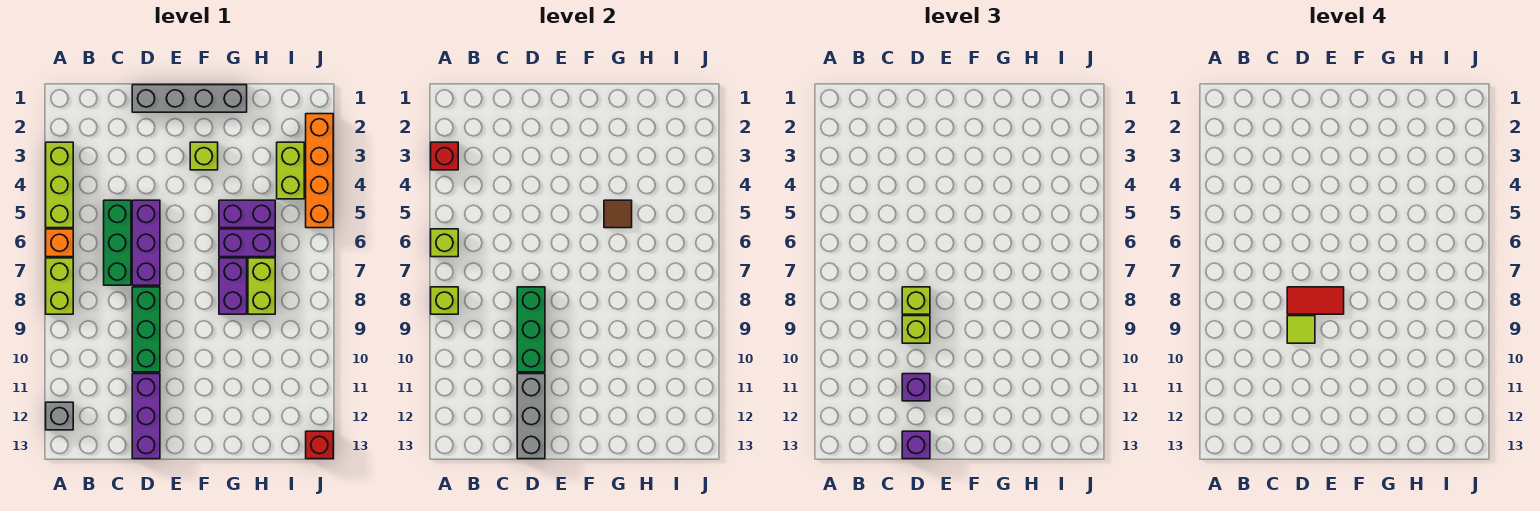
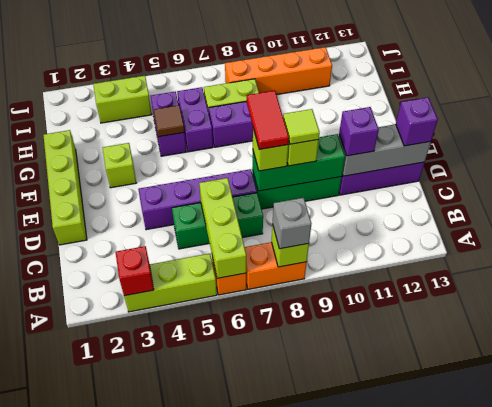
lime brick A6 level 2 -> lime brick A6:C6 level 2
lime brick A7:A8 level 1 -> orange brick A7:A8 level 1
grey brick A12 level 1 -> grey brick A8 level 3
grey brick D1:G1 level 1 -> lime brick D1:G1 level 1
purple brick D5:D7 level 1 -> purple brick D4:D7 level 1
orange brick J2:J5 level 1 -> orange brick I8:I11 level 1
red brick J13 level 1 -> none

